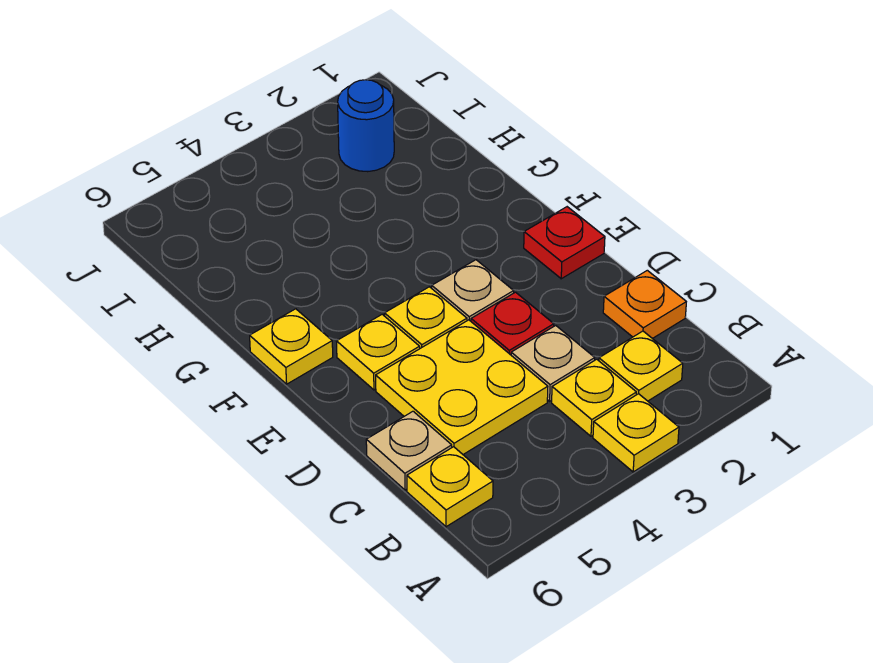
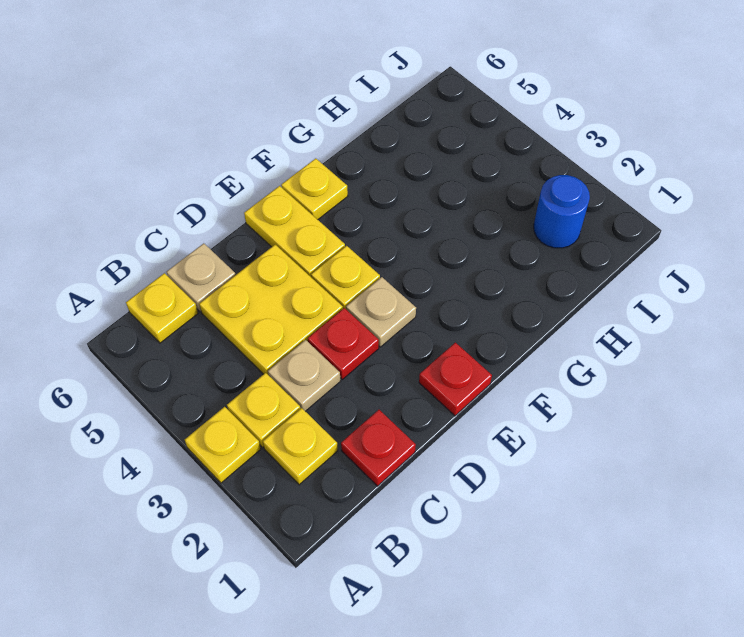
orange plate C1 level 1 -> red plate C1 level 1
yellow plate E5 level 1 -> yellow plate E5:E6 level 1

